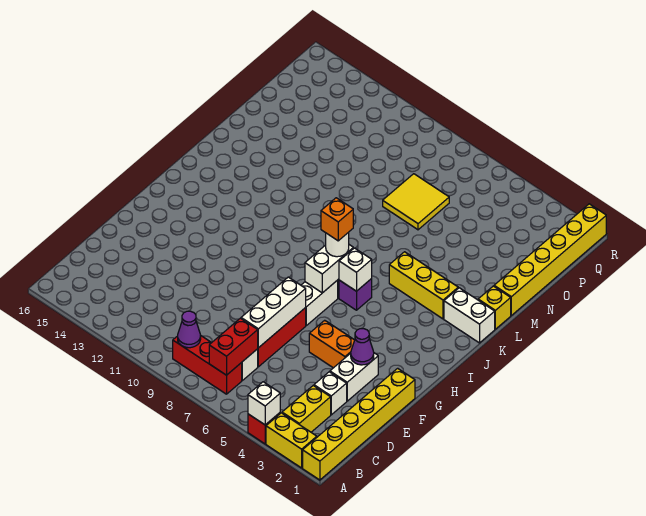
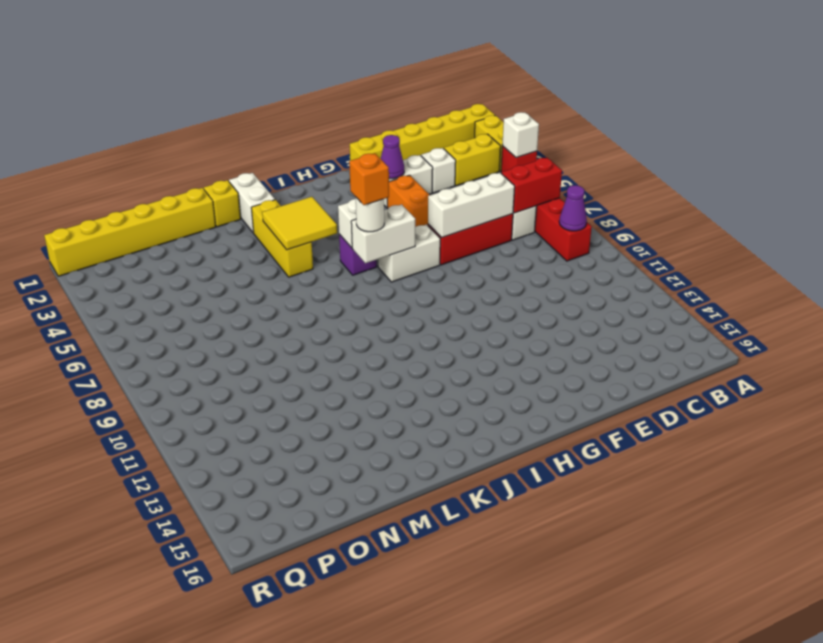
yellow tile N7:O8 level 1 -> yellow tile J4:K5 level 2

